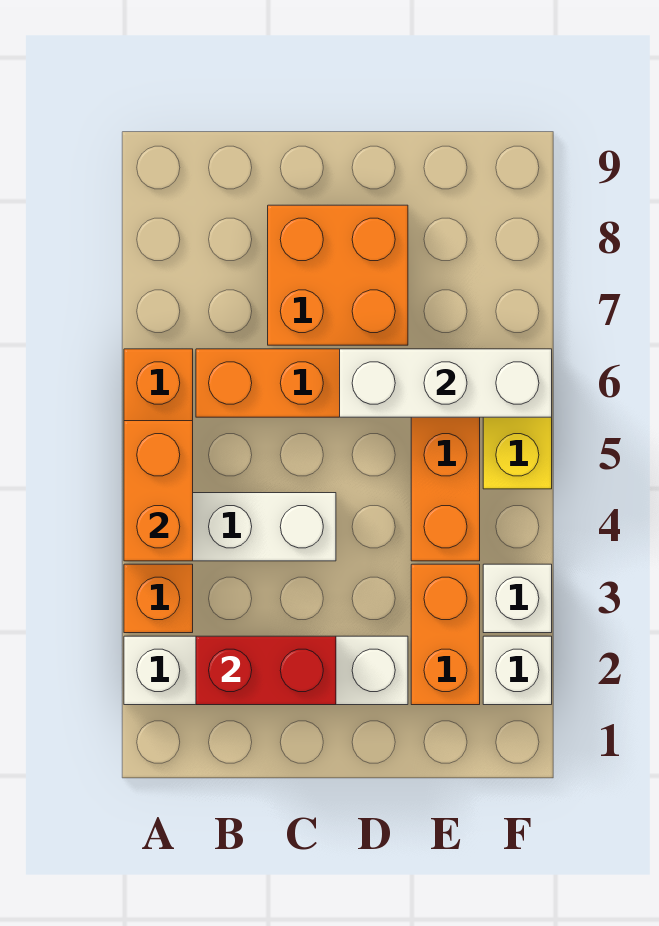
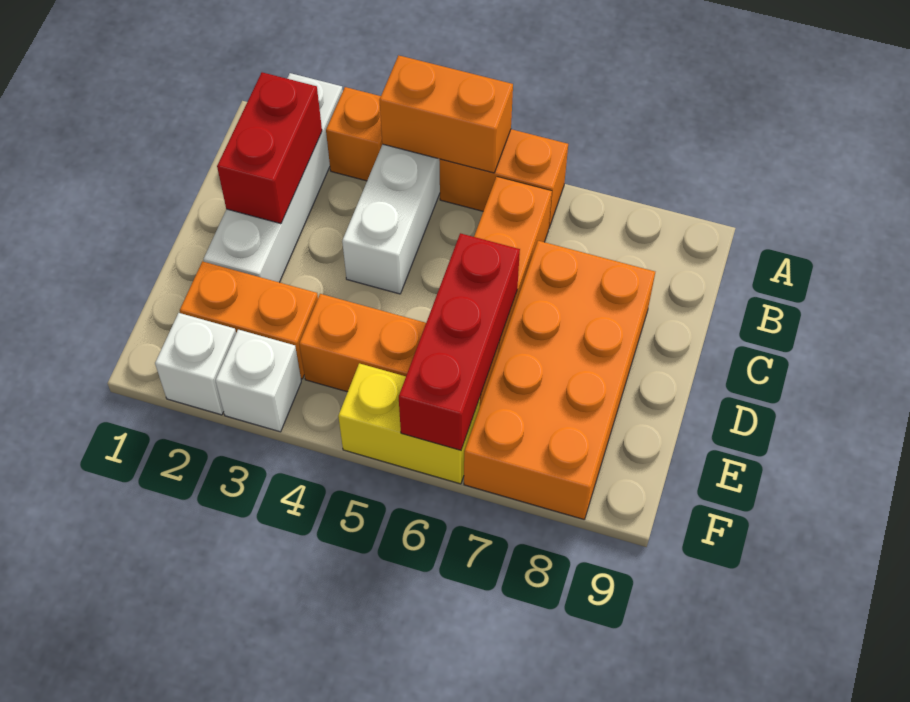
orange brick C7:D8 level 1 -> orange brick C7:F8 level 1
white brick D6:F6 level 2 -> red brick D6:F6 level 2

